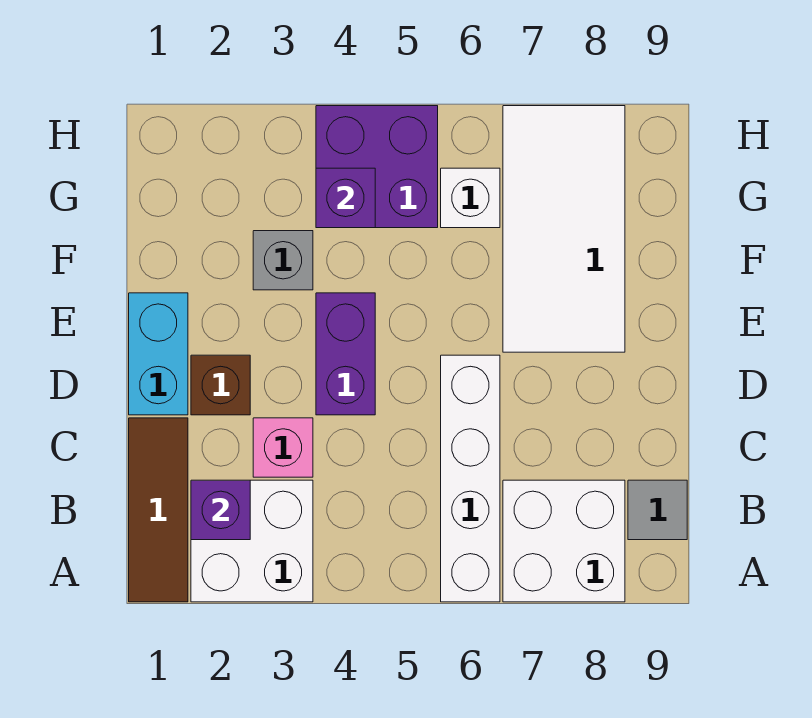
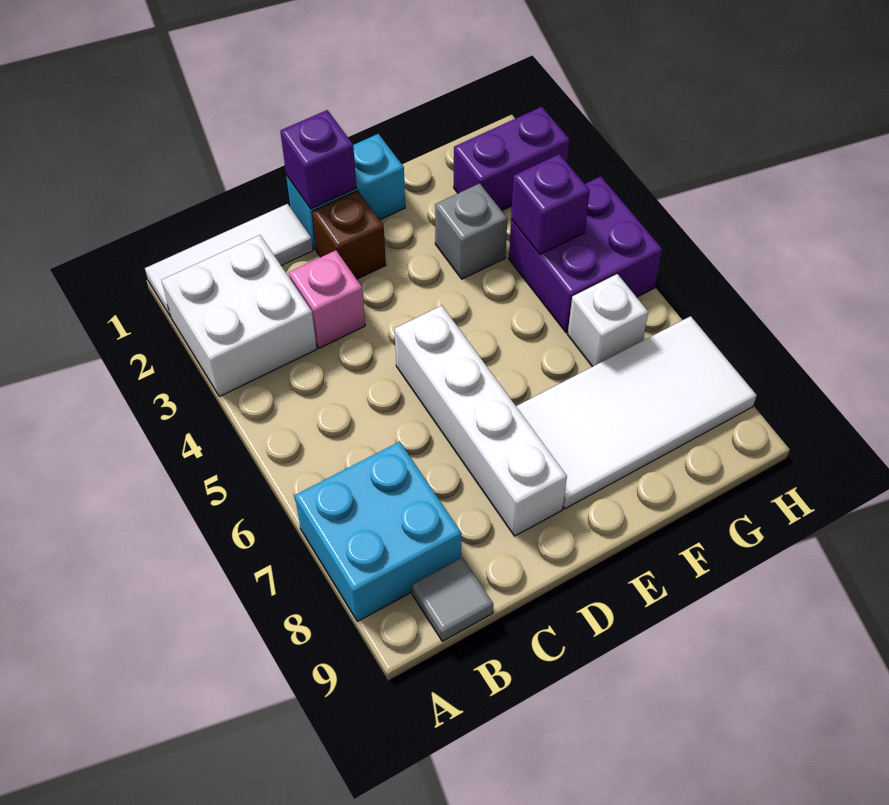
brown tile A1:C1 level 1 -> white tile A1:C1 level 1
white brick A6:D6 level 1 -> white brick D5:D8 level 1
white brick A7:B8 level 1 -> cyan brick A7:B8 level 1
purple brick B2 level 2 -> purple brick D1 level 2
purple brick D4:E4 level 1 -> purple brick G2:H2 level 1

